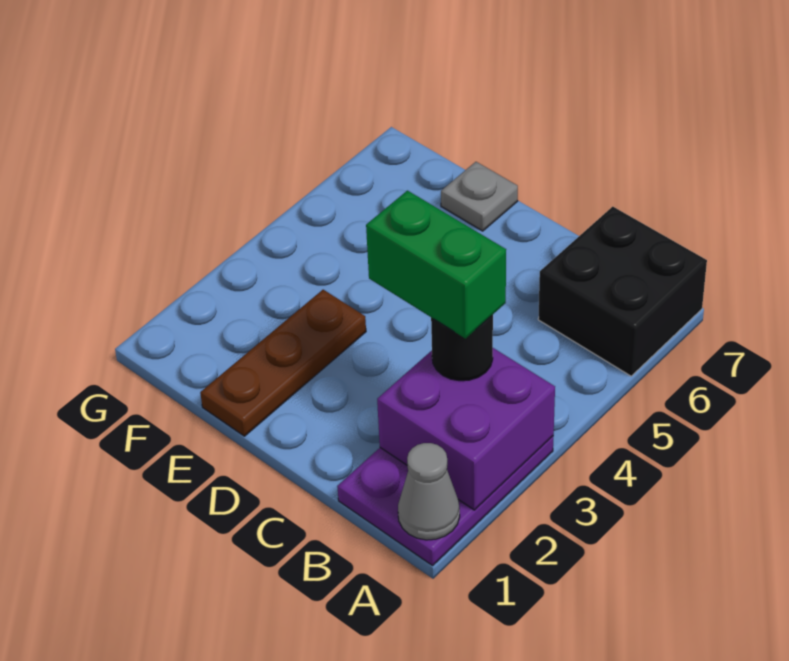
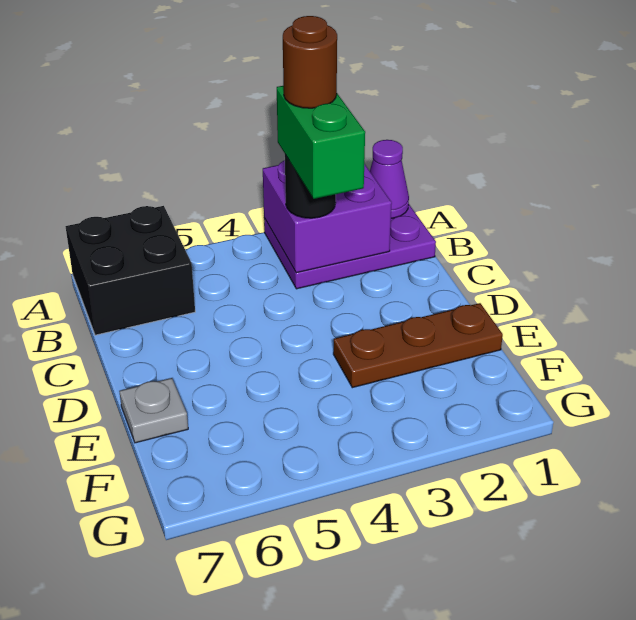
grey cone A1 level 2 -> purple cone A1 level 2
none -> brown round brick B3 level 5

